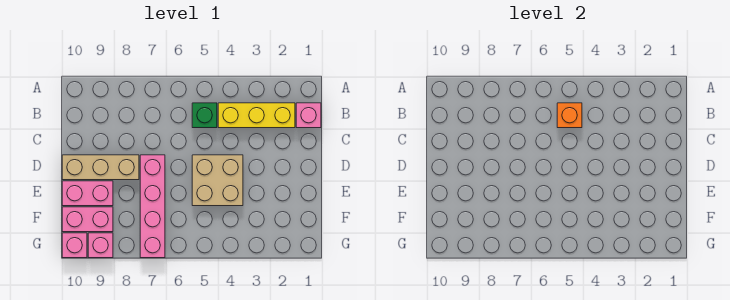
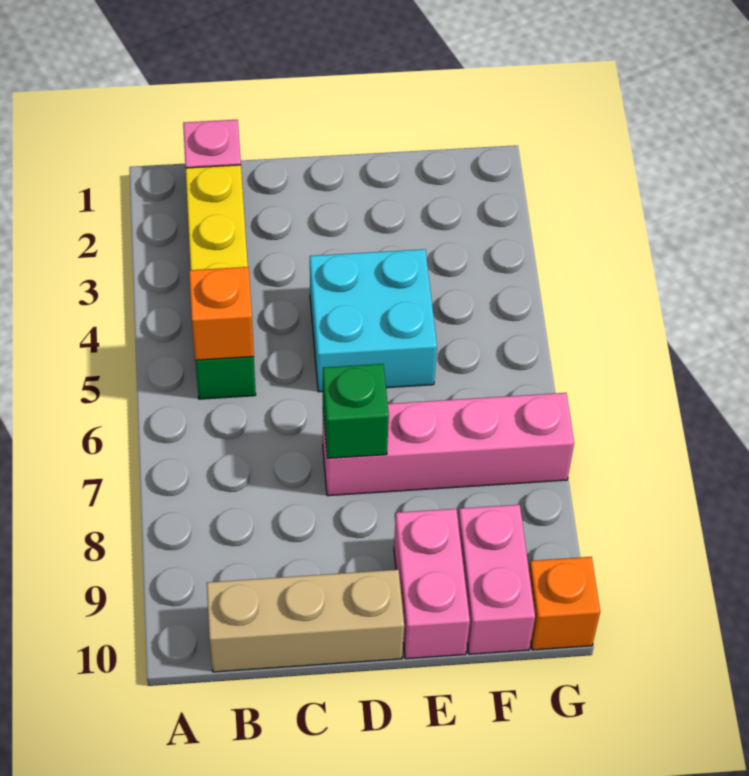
tan brick D4:E5 level 1 -> cyan brick D4:E5 level 1
none -> green brick D7 level 2
tan brick D8:D10 level 1 -> tan brick B10:D10 level 1
pink brick G9 level 1 -> none
pink brick G10 level 1 -> orange brick G10 level 1

